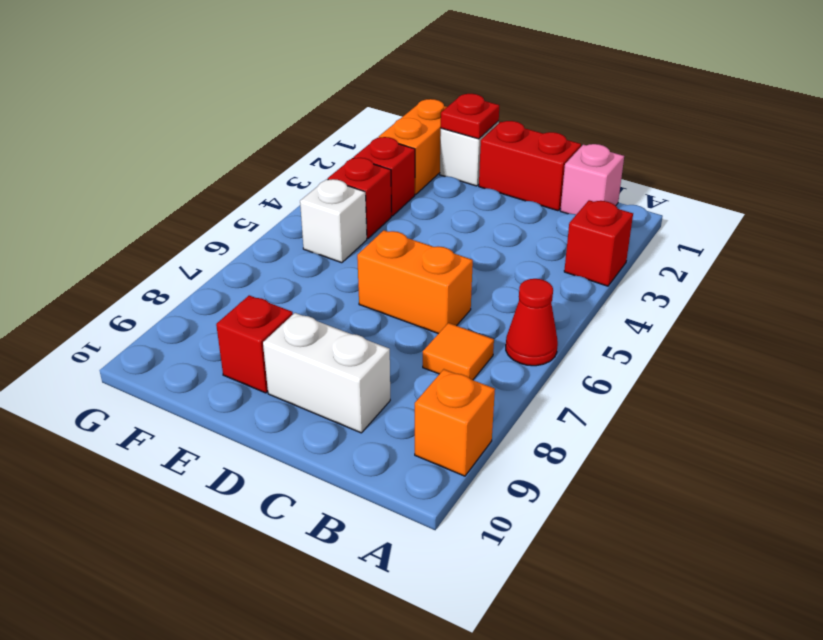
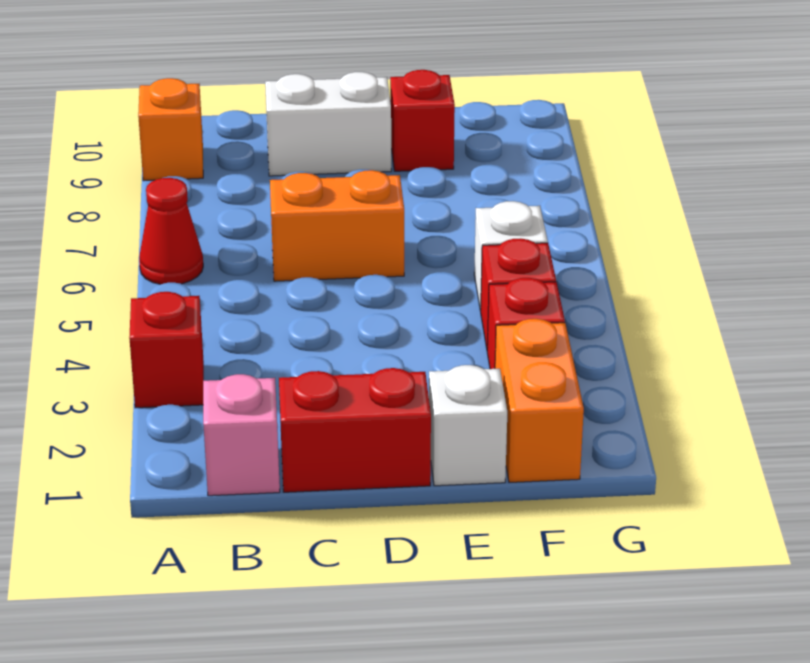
orange tile B7 level 1 -> none
red plate E1 level 2 -> none

